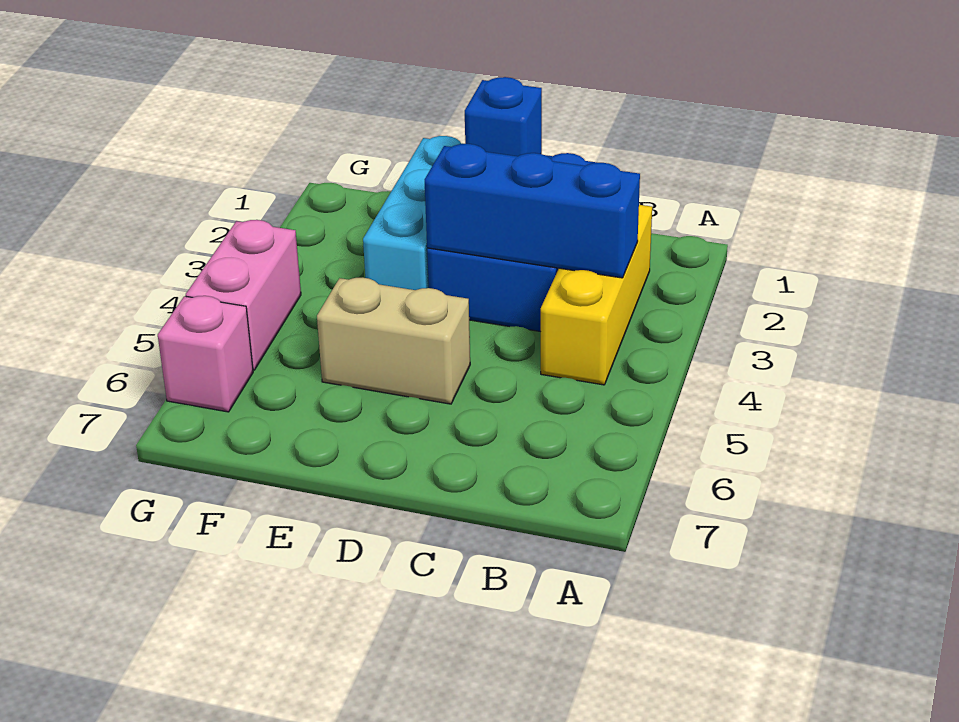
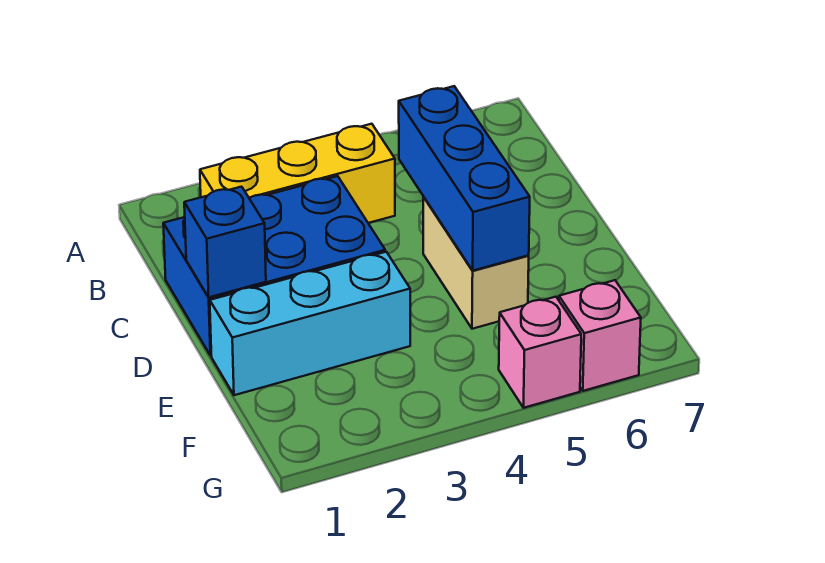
blue brick B3:D3 level 2 -> blue brick C5:E5 level 2
pink brick G4:G5 level 1 -> pink brick G5 level 1

